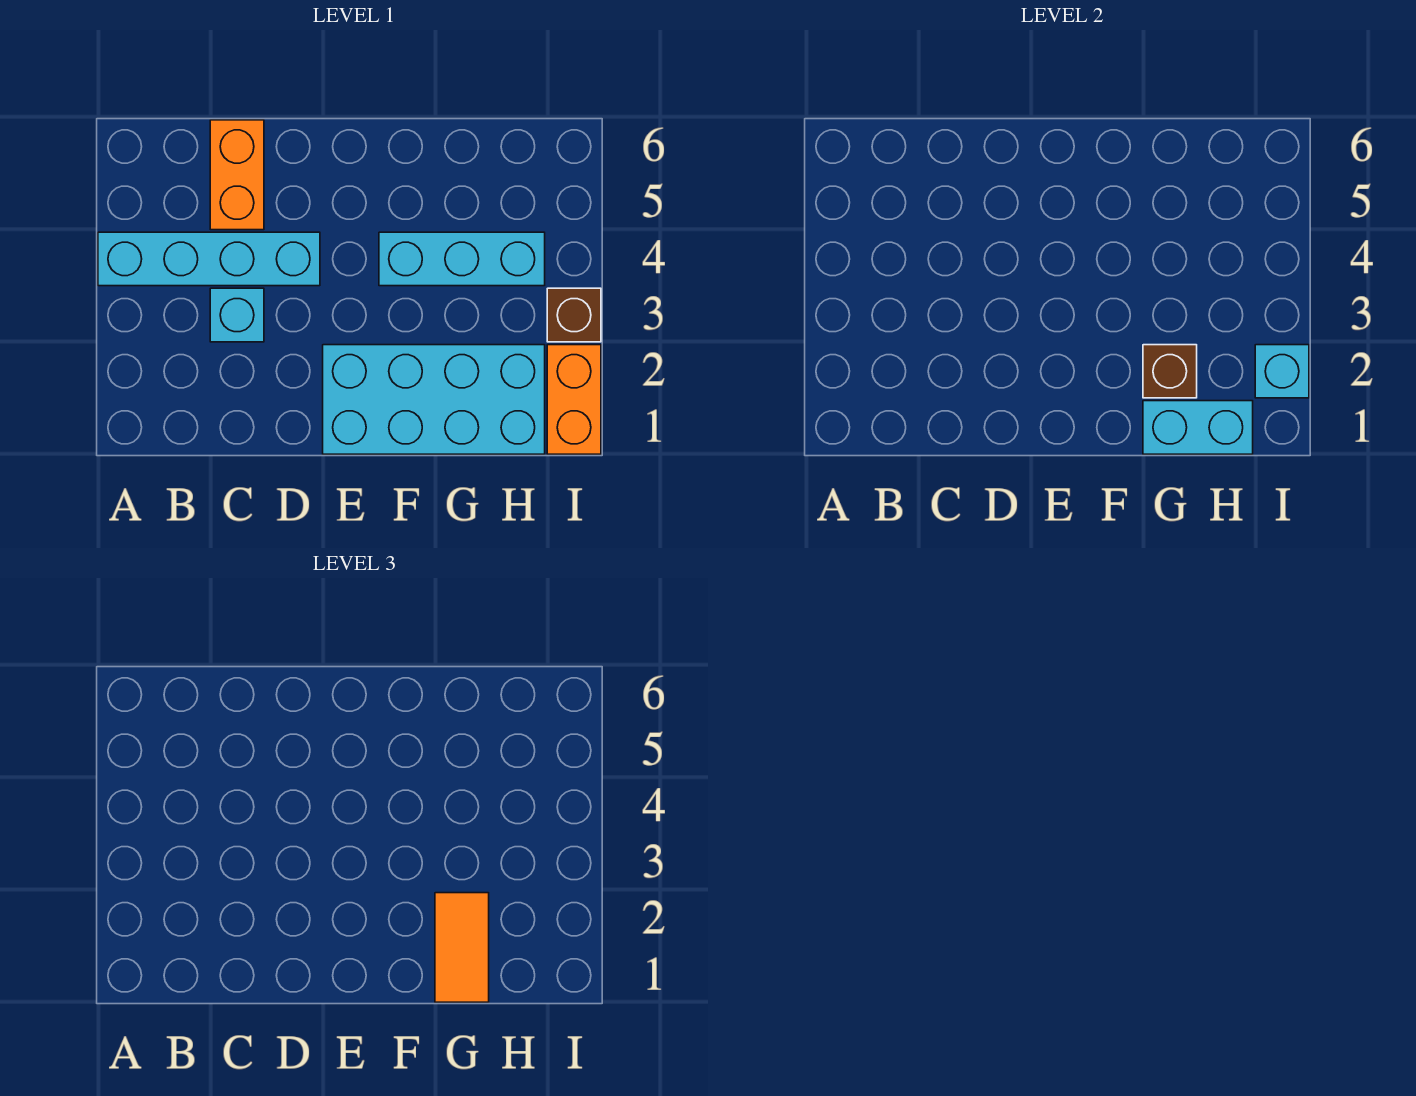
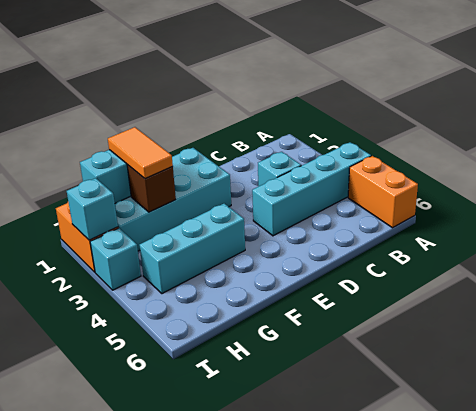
orange brick C5:C6 level 1 -> orange brick A5:A6 level 1
brown brick I3 level 1 -> cyan brick I3 level 1

